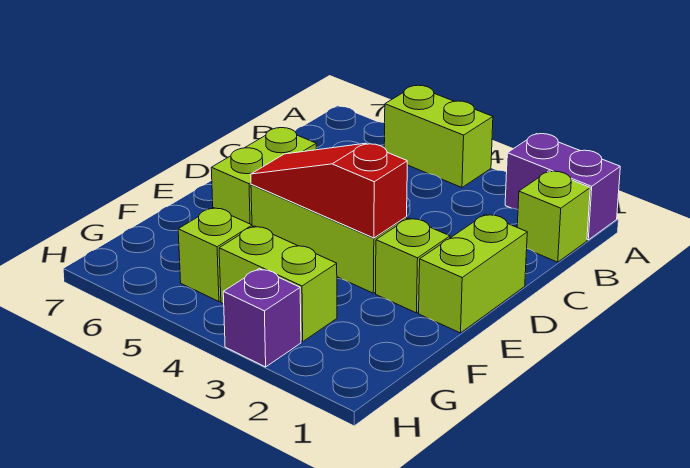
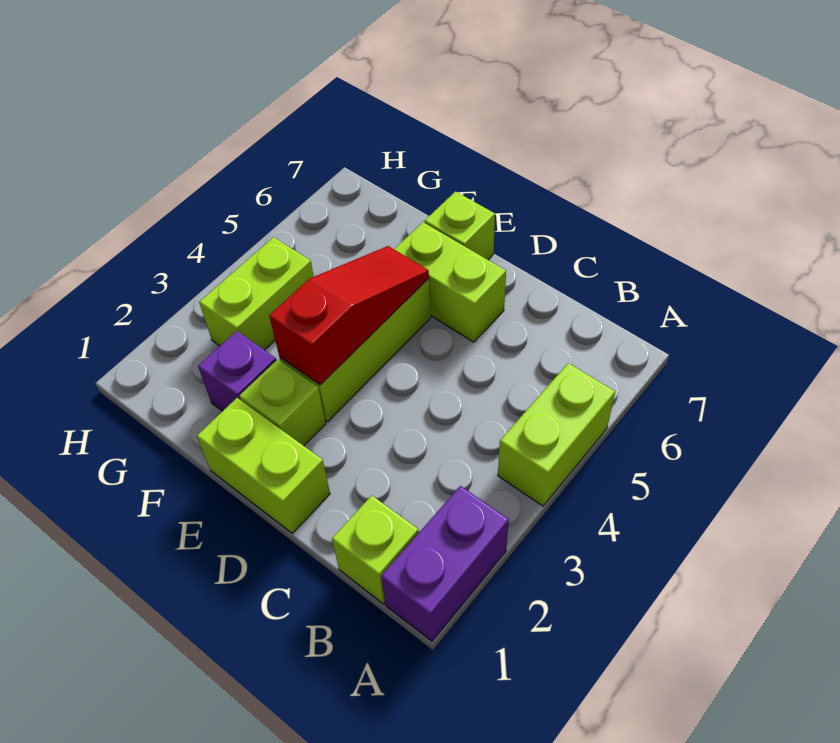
lime brick G5 level 1 -> lime brick E7 level 1
purple brick H3 level 1 -> purple brick F2 level 1

